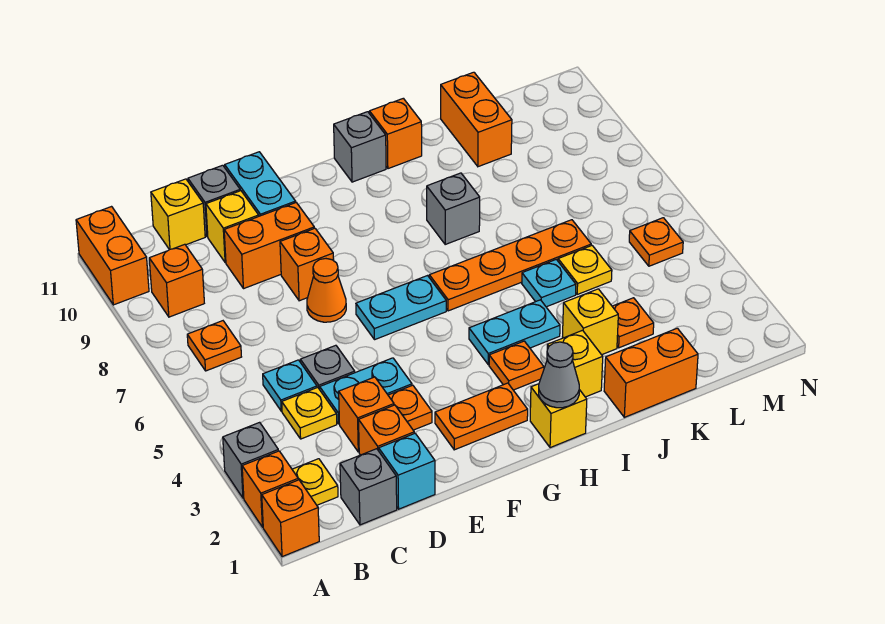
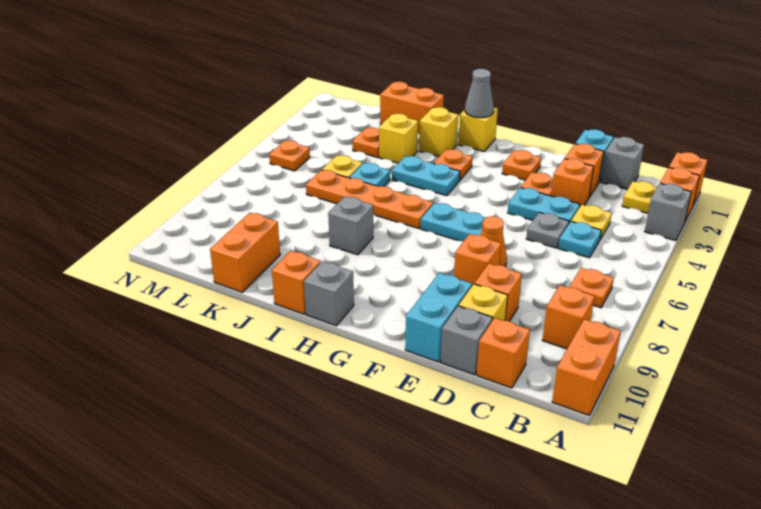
yellow brick C11 level 1 -> orange brick C11 level 1
orange brick D9:E9 level 1 -> orange brick D9 level 1
orange plate F2:G2 level 1 -> orange plate F2 level 1

